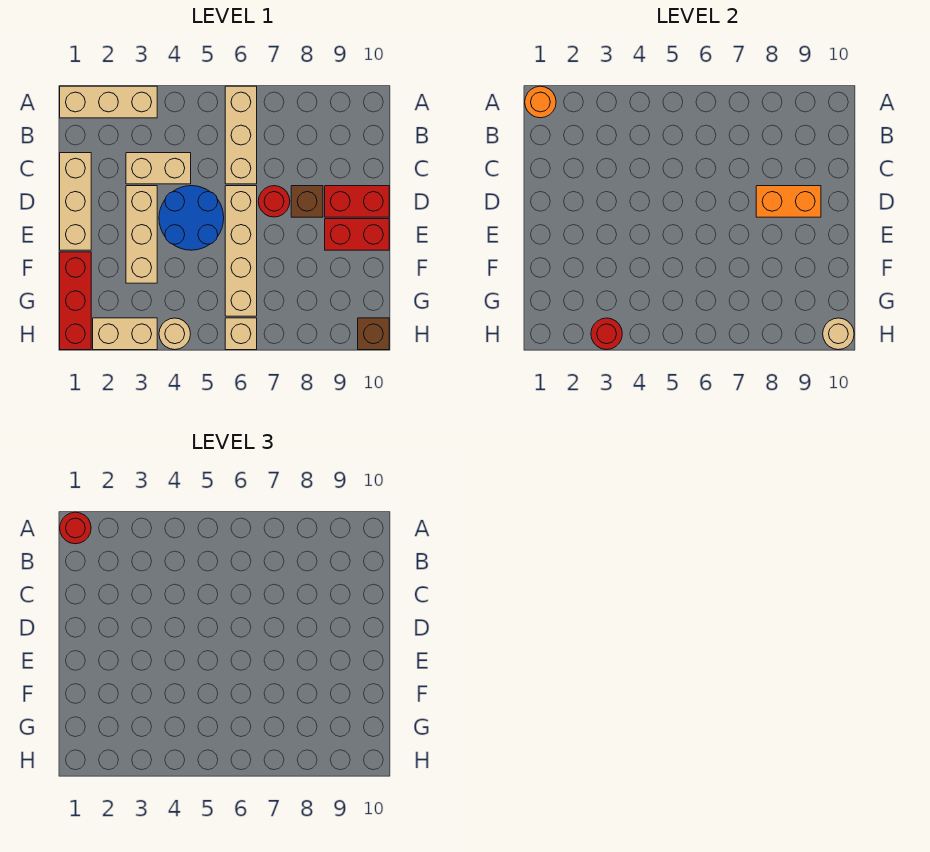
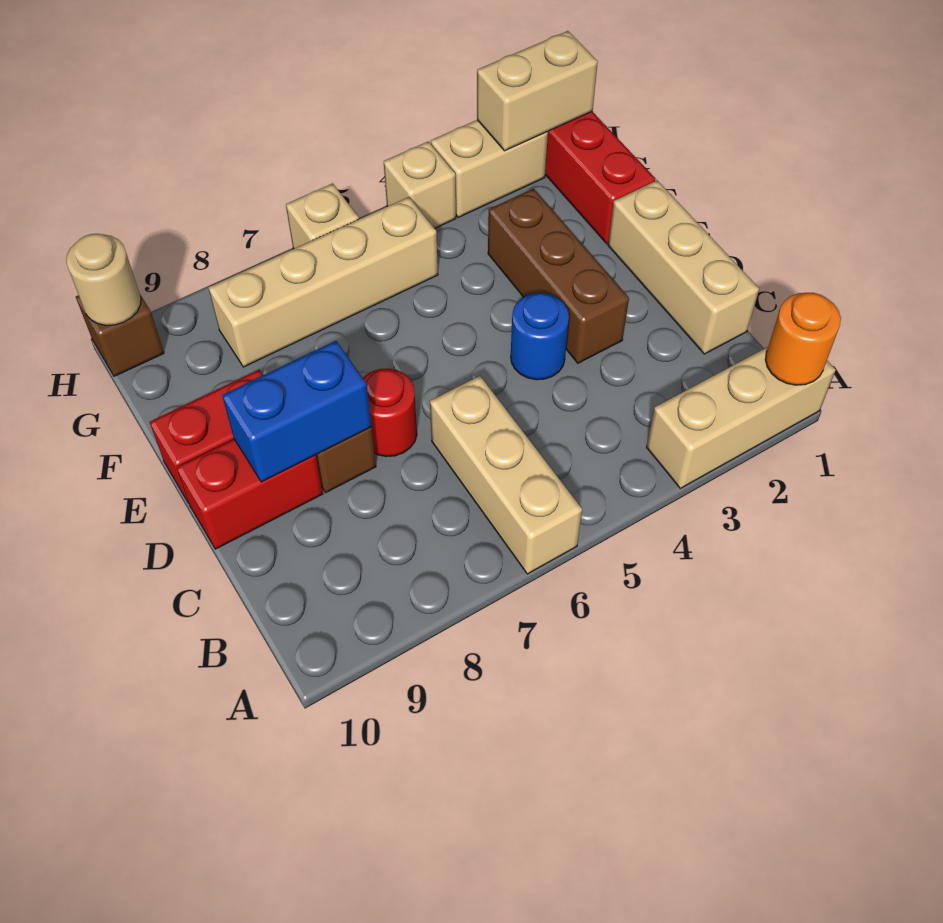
red round brick A1 level 3 -> none
tan brick C3:C4 level 1 -> tan brick H1:H2 level 2
tan brick D3:F3 level 1 -> brown brick D3:F3 level 1
blue round brick D4:E5 level 1 -> blue round brick D4 level 1
tan brick D6:G6 level 1 -> tan brick G5:G8 level 1
orange brick D8:D9 level 2 -> blue brick D8:D9 level 2
red round brick H3 level 2 -> none
tan round brick H4 level 1 -> tan brick H4 level 1

